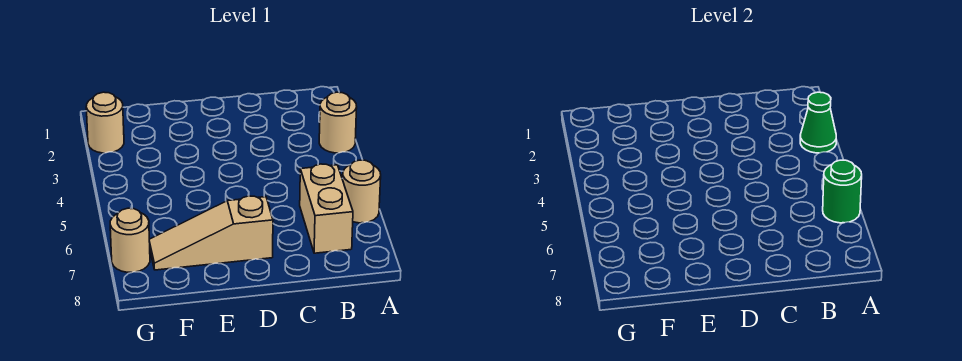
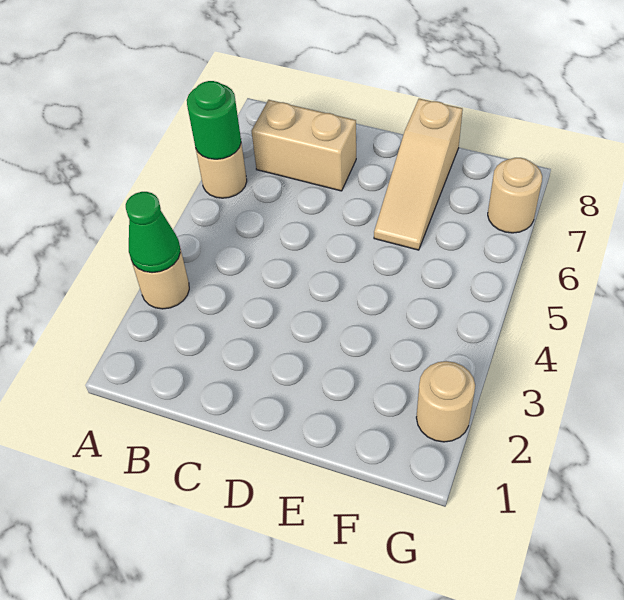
tan brick B6:B7 level 1 -> tan brick B7:C7 level 1
tan slope D7:F7 level 1 top D -> tan slope E6:E8 level 1 top 8

